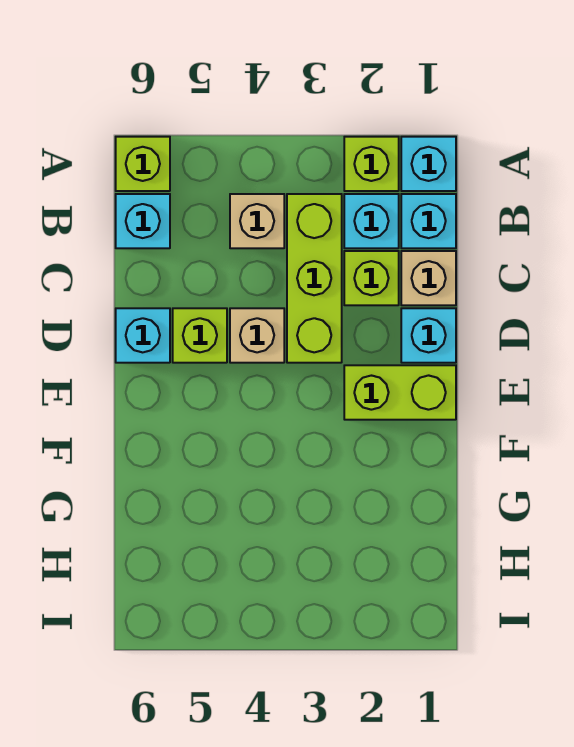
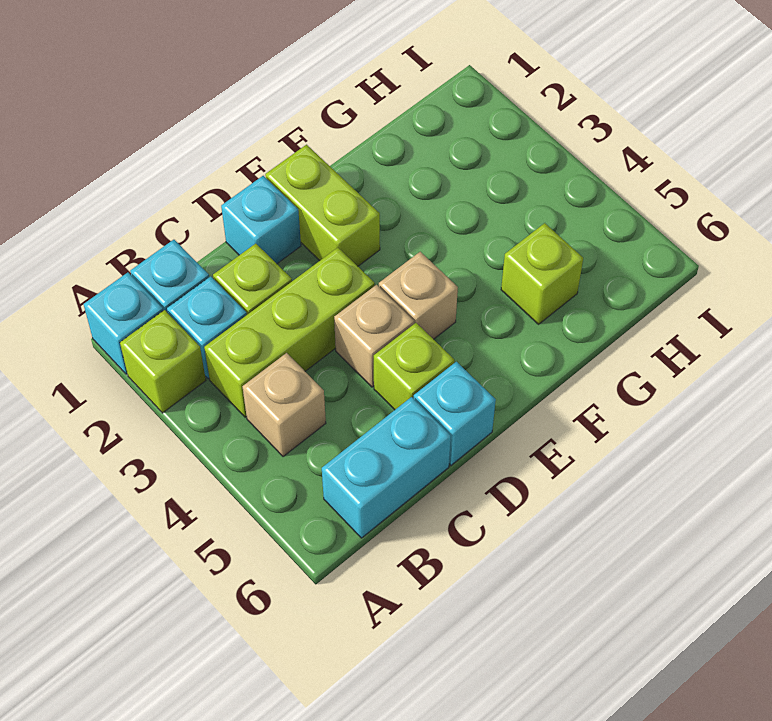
lime brick A6 level 1 -> lime brick G5 level 1
cyan brick B6 level 1 -> cyan brick B6:C6 level 1
tan brick C1 level 1 -> tan brick E4 level 1

